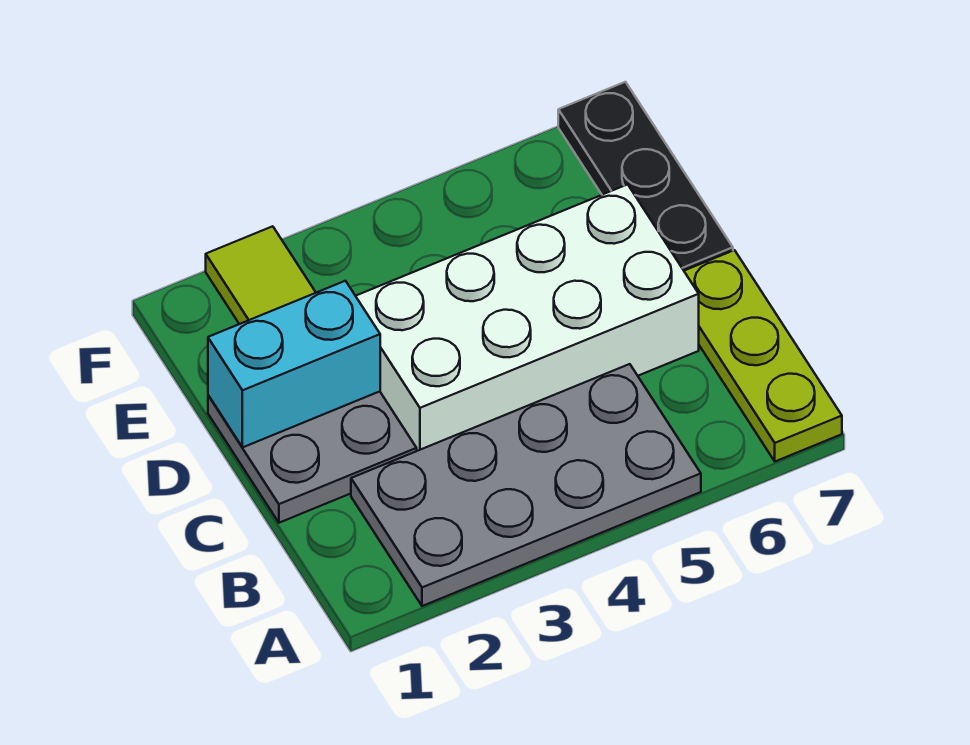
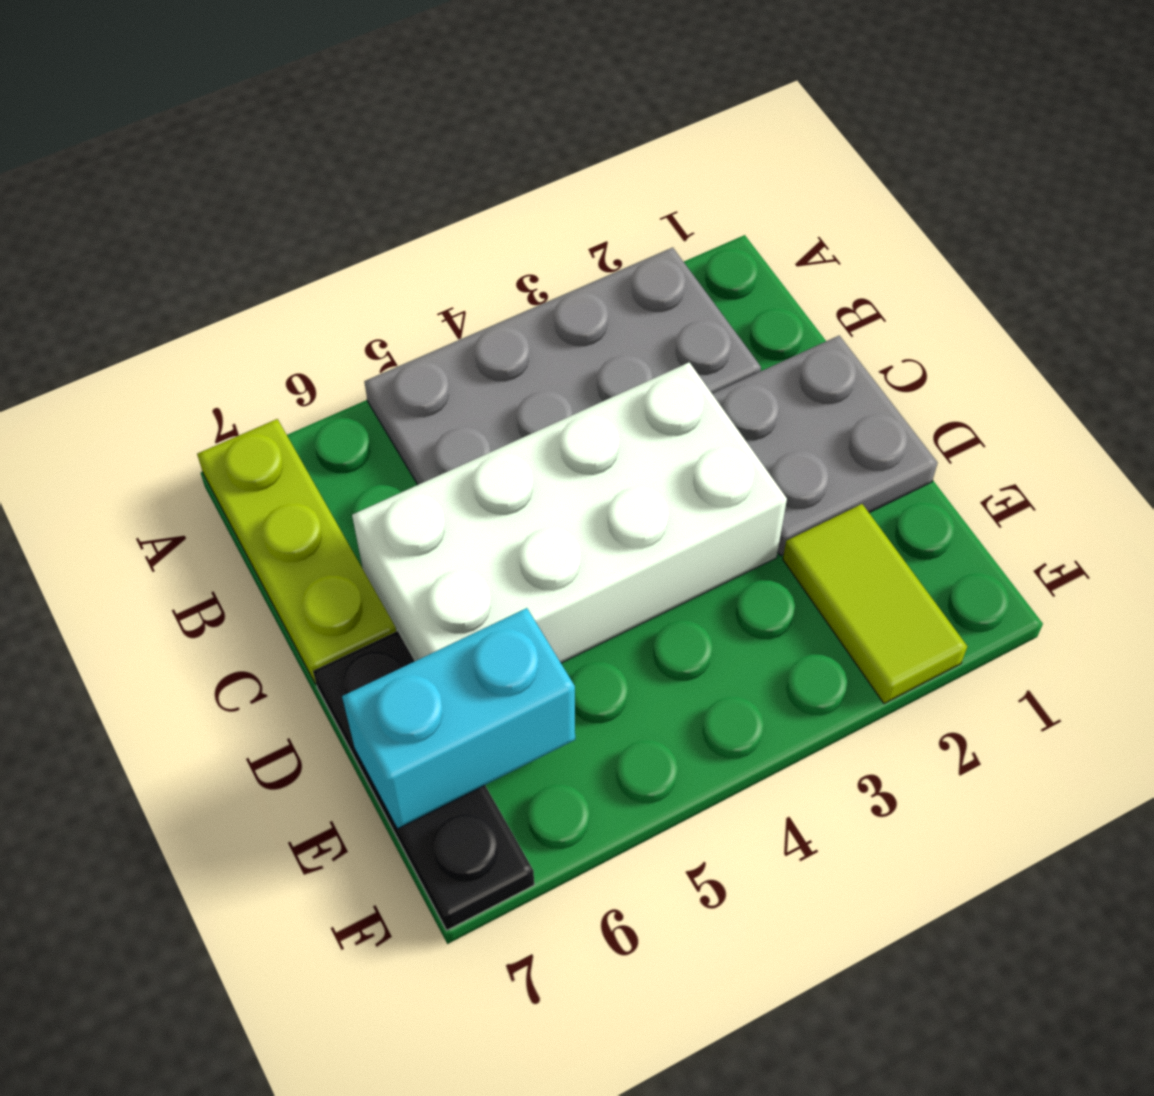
cyan brick D1:D2 level 2 -> cyan brick E6:E7 level 2

